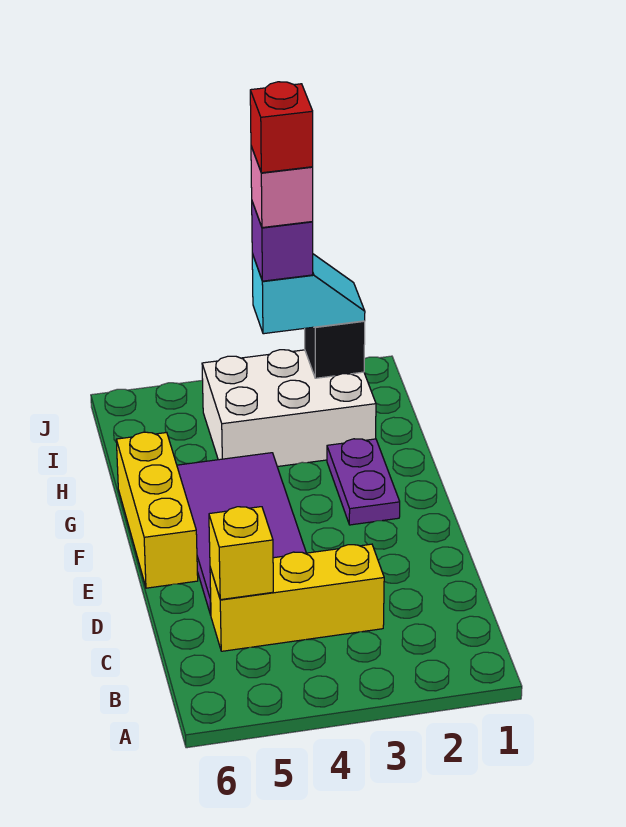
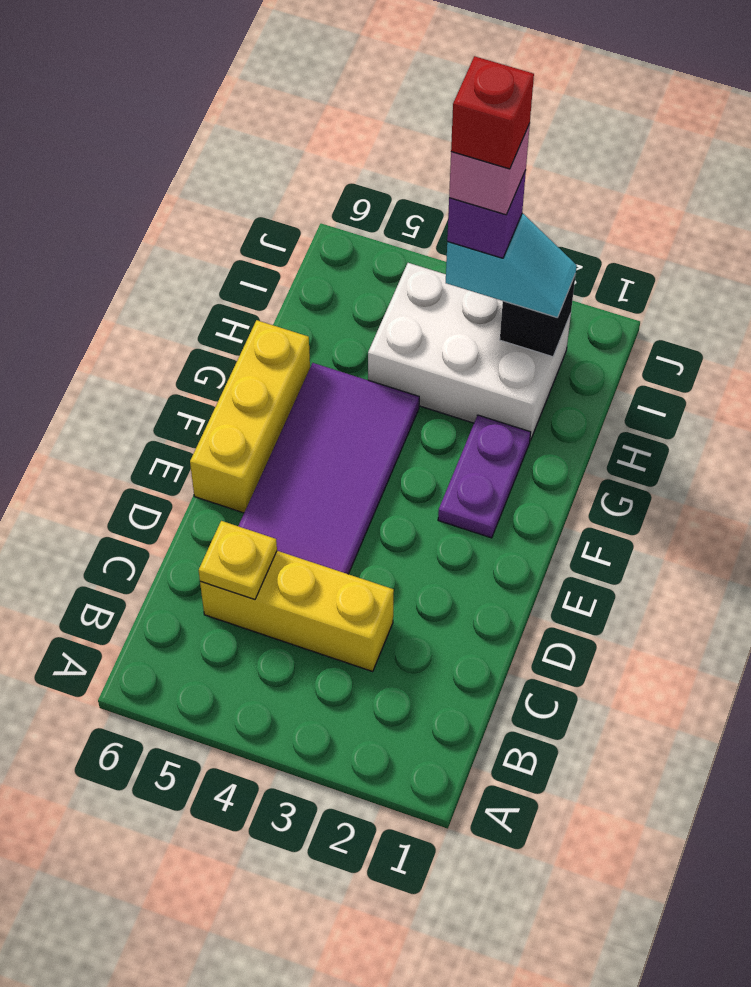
yellow brick C5 level 2 -> yellow plate C5 level 2

